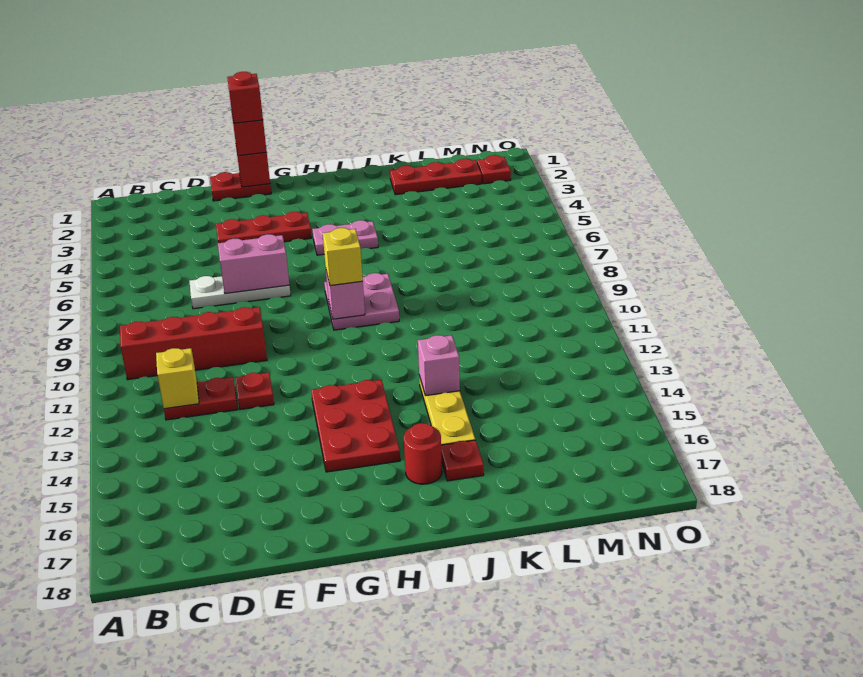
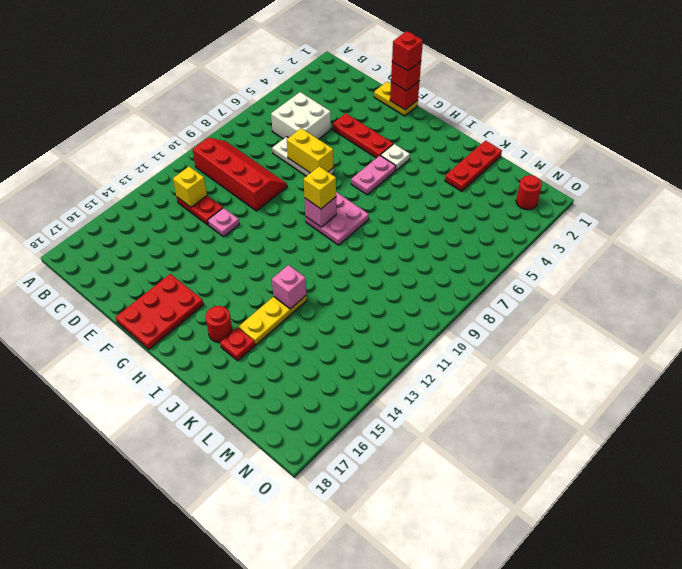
none -> white brick C5:D6 level 1
red plate E1:F1 level 1 -> yellow plate E1:F1 level 1
pink brick E7:F7 level 2 -> yellow brick E7:F7 level 2
red plate E12 level 1 -> pink plate E12 level 1
red plate G13:H15 level 1 -> red plate F16:G18 level 1
none -> white plate H4 level 1
pink plate H5:I5 level 1 -> pink plate H5:H6 level 1
red plate K2:M2 level 1 -> red plate K1:K3 level 1
red plate N2 level 1 -> red round brick N2 level 1

